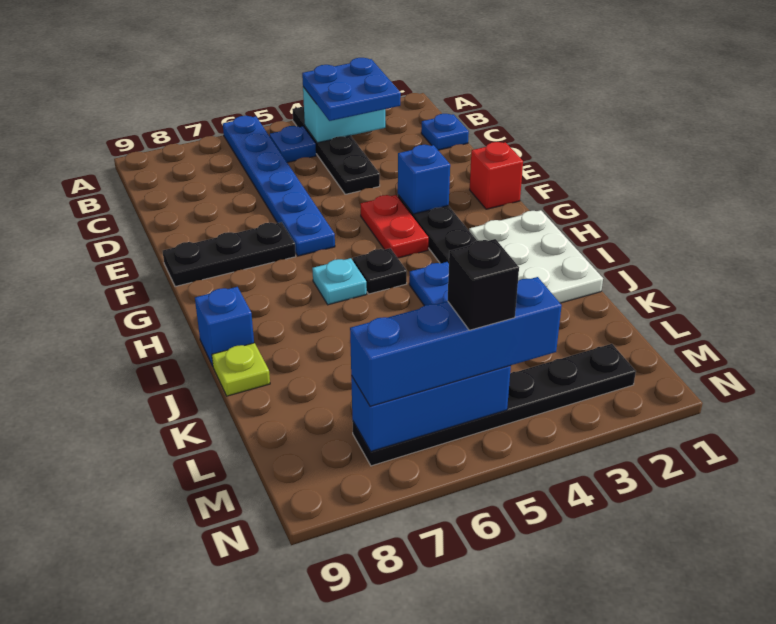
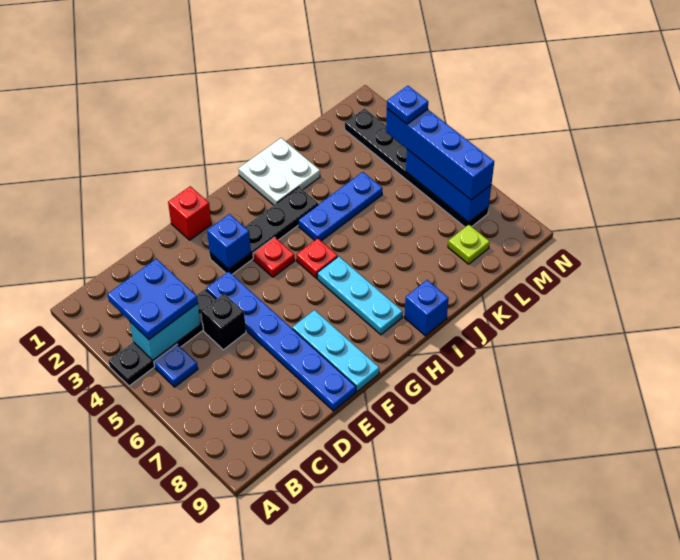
blue plate A6:F6 level 1 -> blue plate E4:E9 level 1
cyan brick B3:B4 level 2 -> cyan brick B4:C4 level 2
blue plate C1 level 1 -> blue plate M4 level 4
red plate F4:G4 level 1 -> red plate G4 level 1
black plate F7:F9 level 1 -> cyan plate F7:F9 level 1
white plate H1:J2 level 1 -> white plate I1:J2 level 1
black plate H5 level 1 -> red plate H5 level 1
cyan plate H6 level 1 -> cyan plate H6:H8 level 1
lime plate J9 level 1 -> lime plate L8 level 1
black brick M5 level 4 -> black brick D5 level 1

